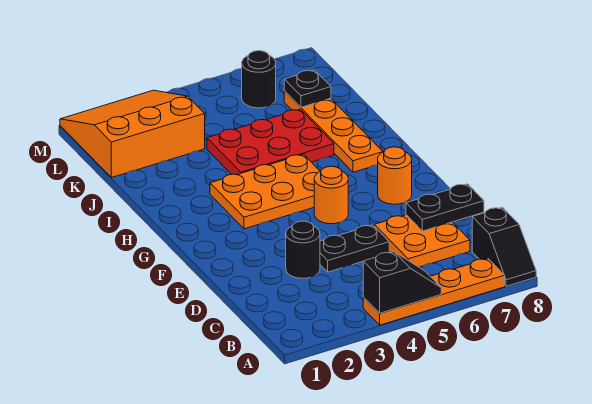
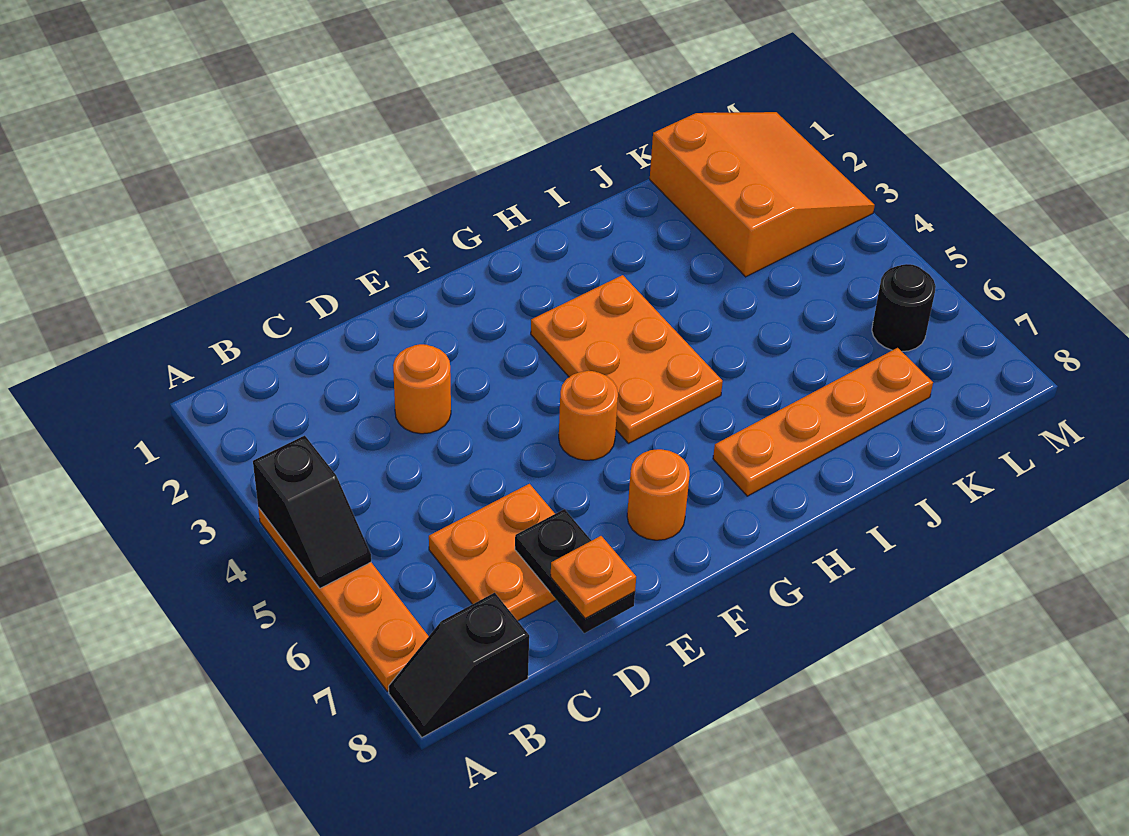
black round brick D3 level 1 -> orange round brick D3 level 1
black plate D4:D5 level 1 -> none
none -> orange plate D8 level 3
red plate I4:J6 level 1 -> none
black plate K7 level 2 -> none

